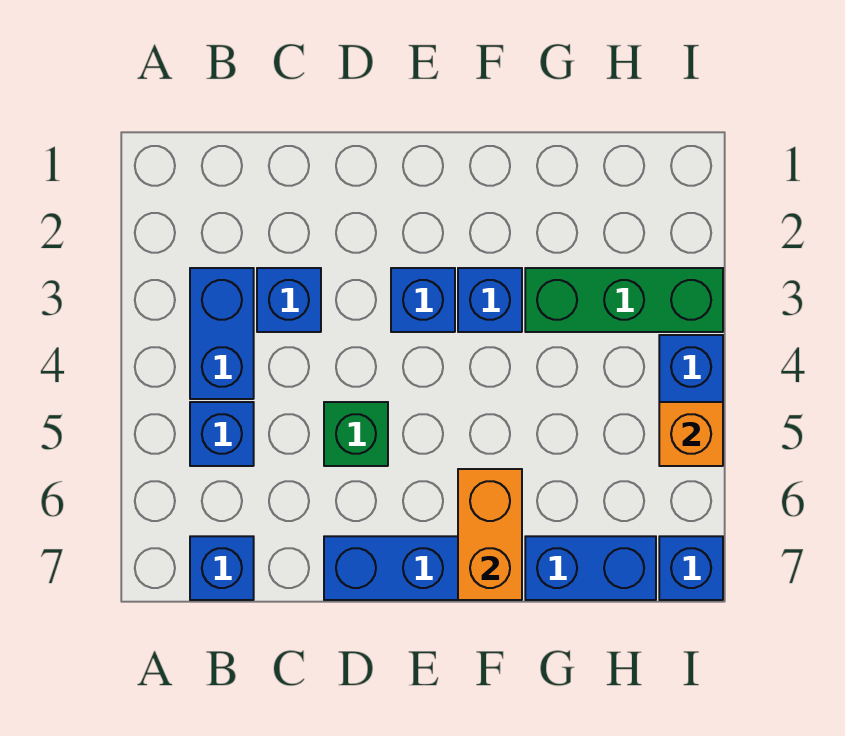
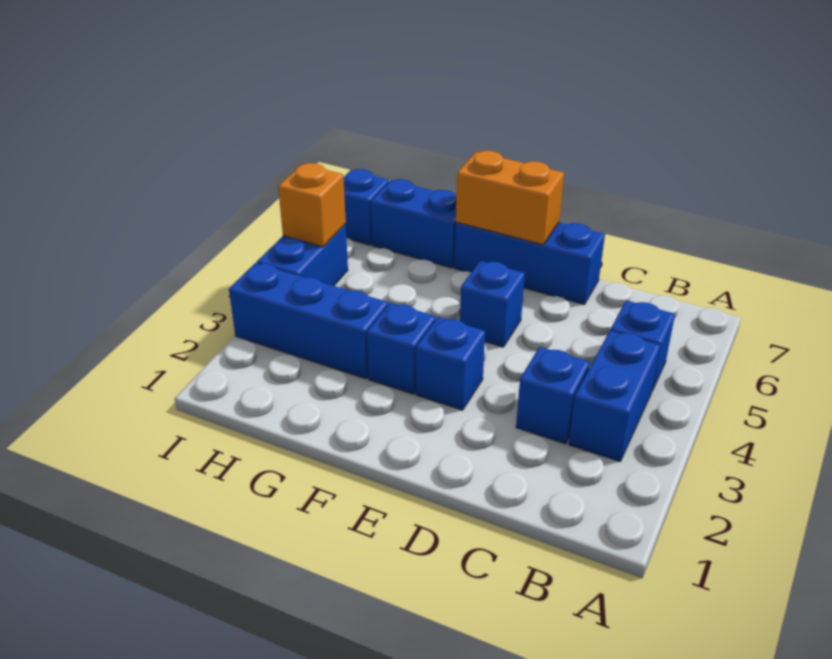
blue brick B7 level 1 -> blue brick E5 level 1
green brick D5 level 1 -> none
orange brick F6:F7 level 2 -> orange brick E7:F7 level 2
green brick G3:I3 level 1 -> blue brick G3:I3 level 1

